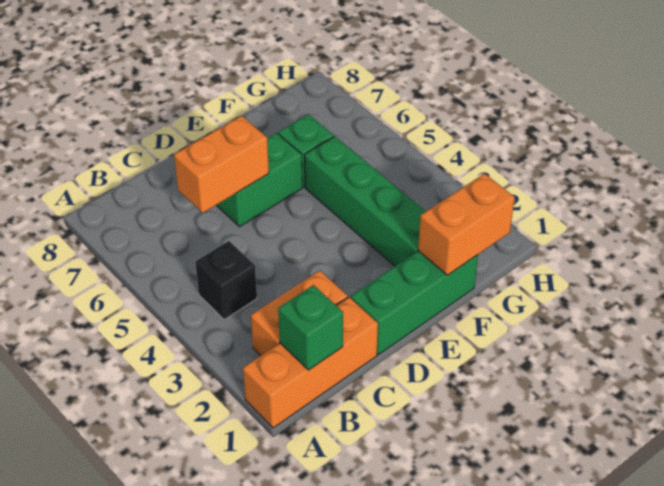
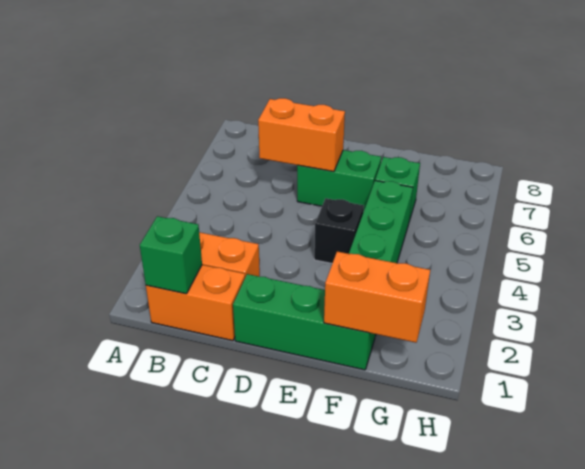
orange brick A1:C1 level 1 -> orange brick B1:C1 level 1
black brick B4 level 1 -> black brick E4 level 1

